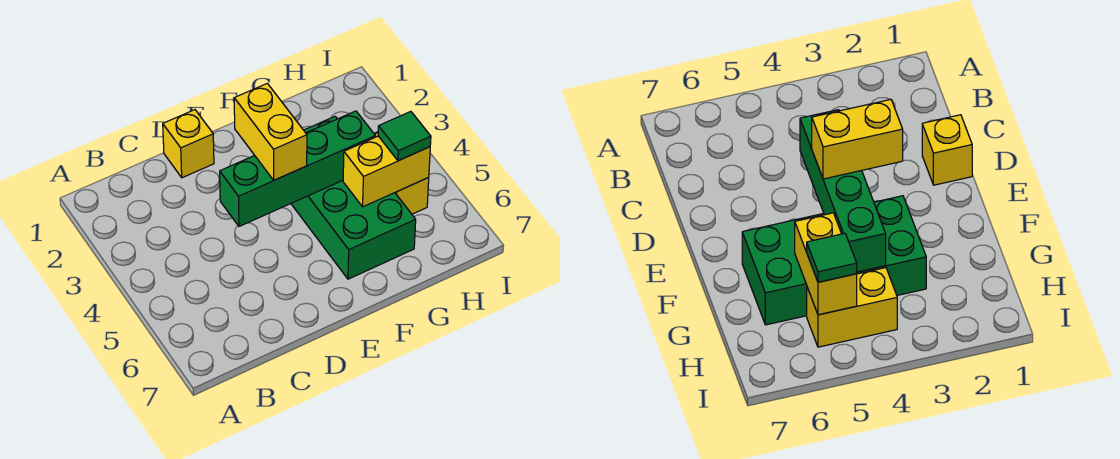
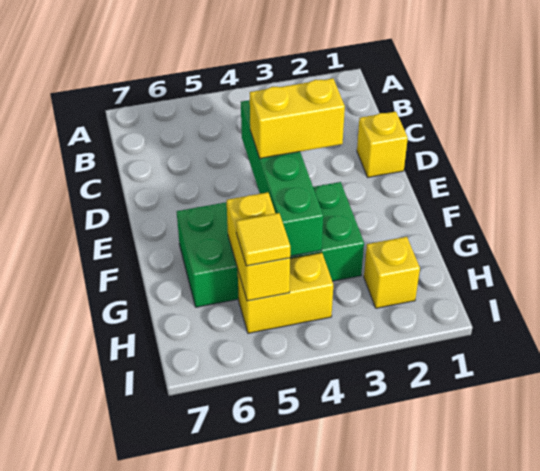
none -> yellow brick H2 level 1
green tile H5 level 3 -> yellow tile H5 level 3

